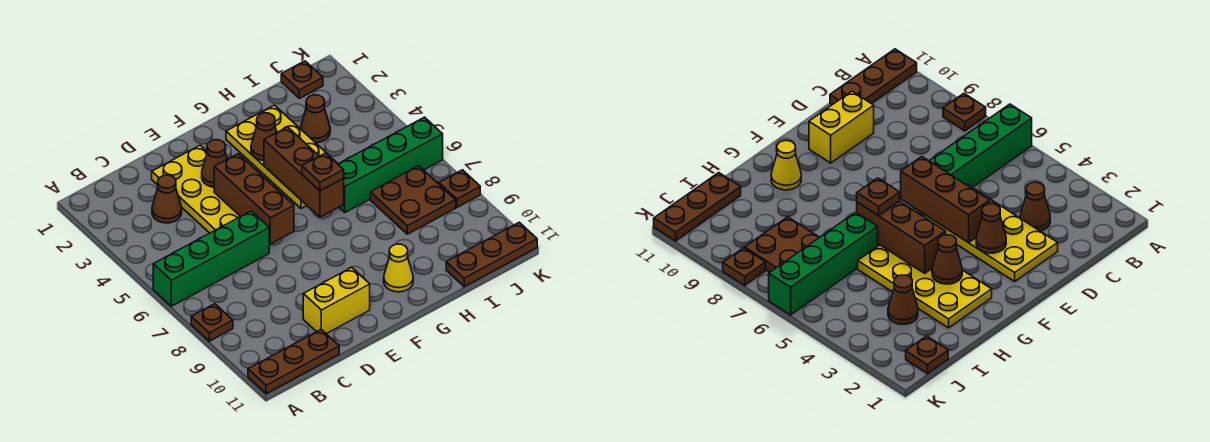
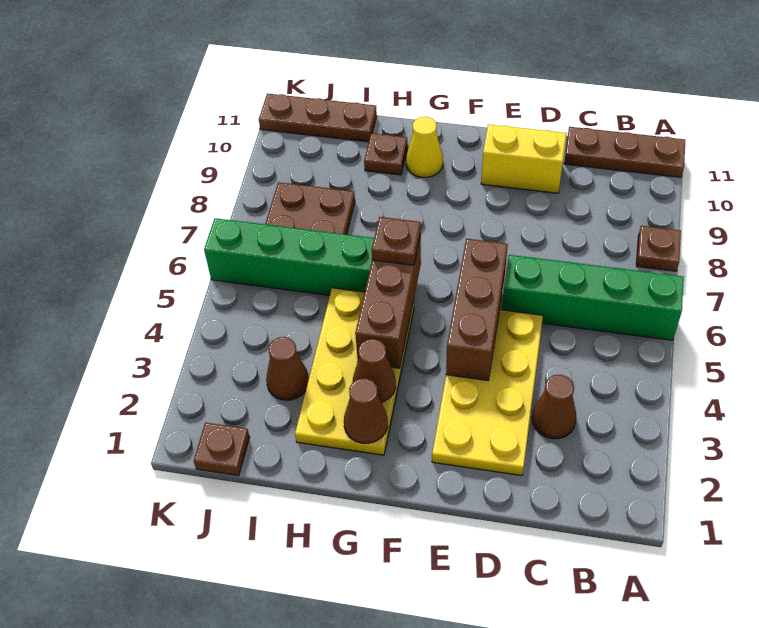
brown cone E3 level 2 -> brown cone G2 level 2
brown plate K8 level 1 -> brown plate H10 level 1

